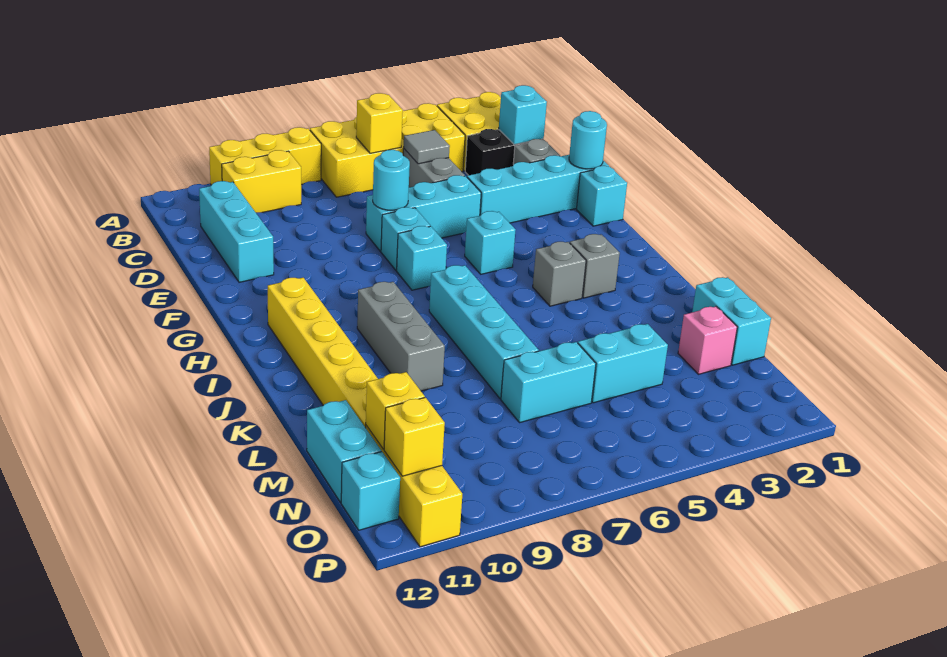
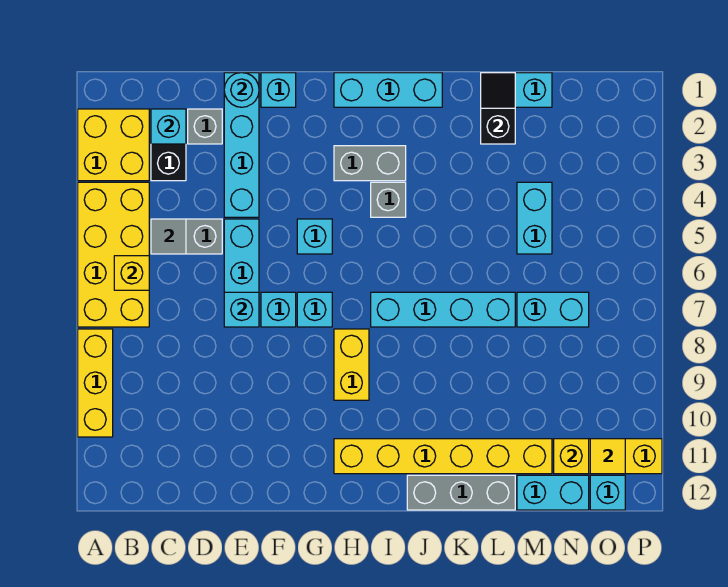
yellow brick B9:B10 level 1 -> yellow brick H8:H9 level 1
cyan brick C11:E11 level 1 -> cyan brick H1:J1 level 1
cyan round brick E7 level 2 -> cyan brick E7 level 2
grey brick I3 level 1 -> grey brick H3:I3 level 1
grey brick I9:K9 level 1 -> grey brick J12:L12 level 1
none -> black slope L1:L2 level 2 top 2
pink brick M2 level 1 -> none
cyan brick M6:M7 level 1 -> cyan brick M7:N7 level 1
yellow brick O11 level 2 -> yellow tile O11 level 2

